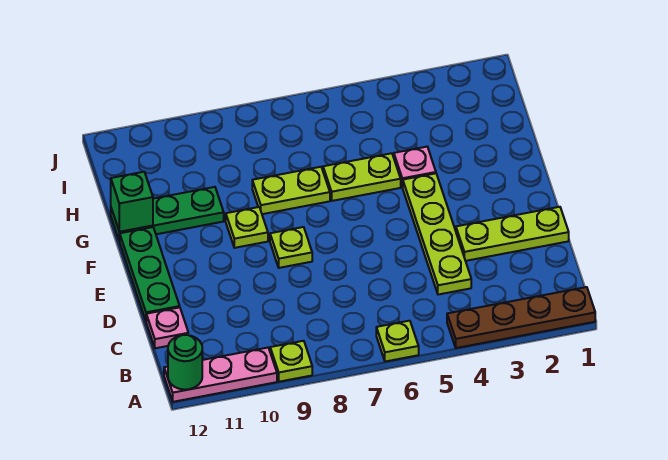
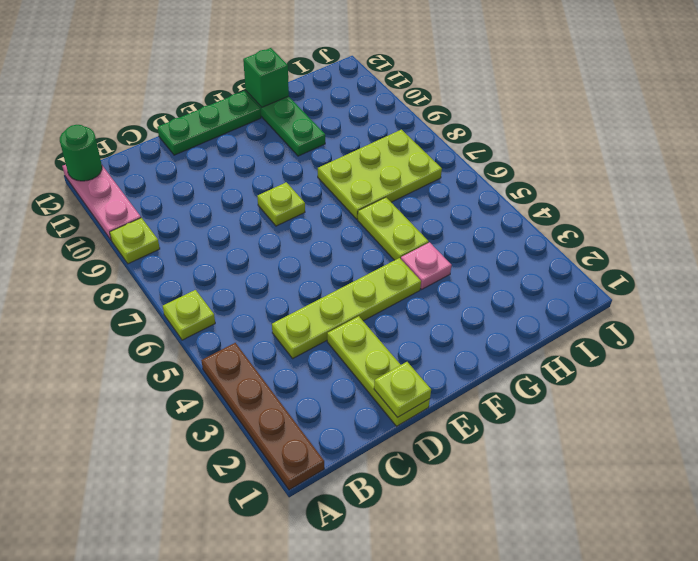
pink plate C12 level 1 -> none
lime plate F9 level 1 -> lime plate D1 level 2
lime plate G7:G8 level 1 -> lime plate G7:I8 level 1

